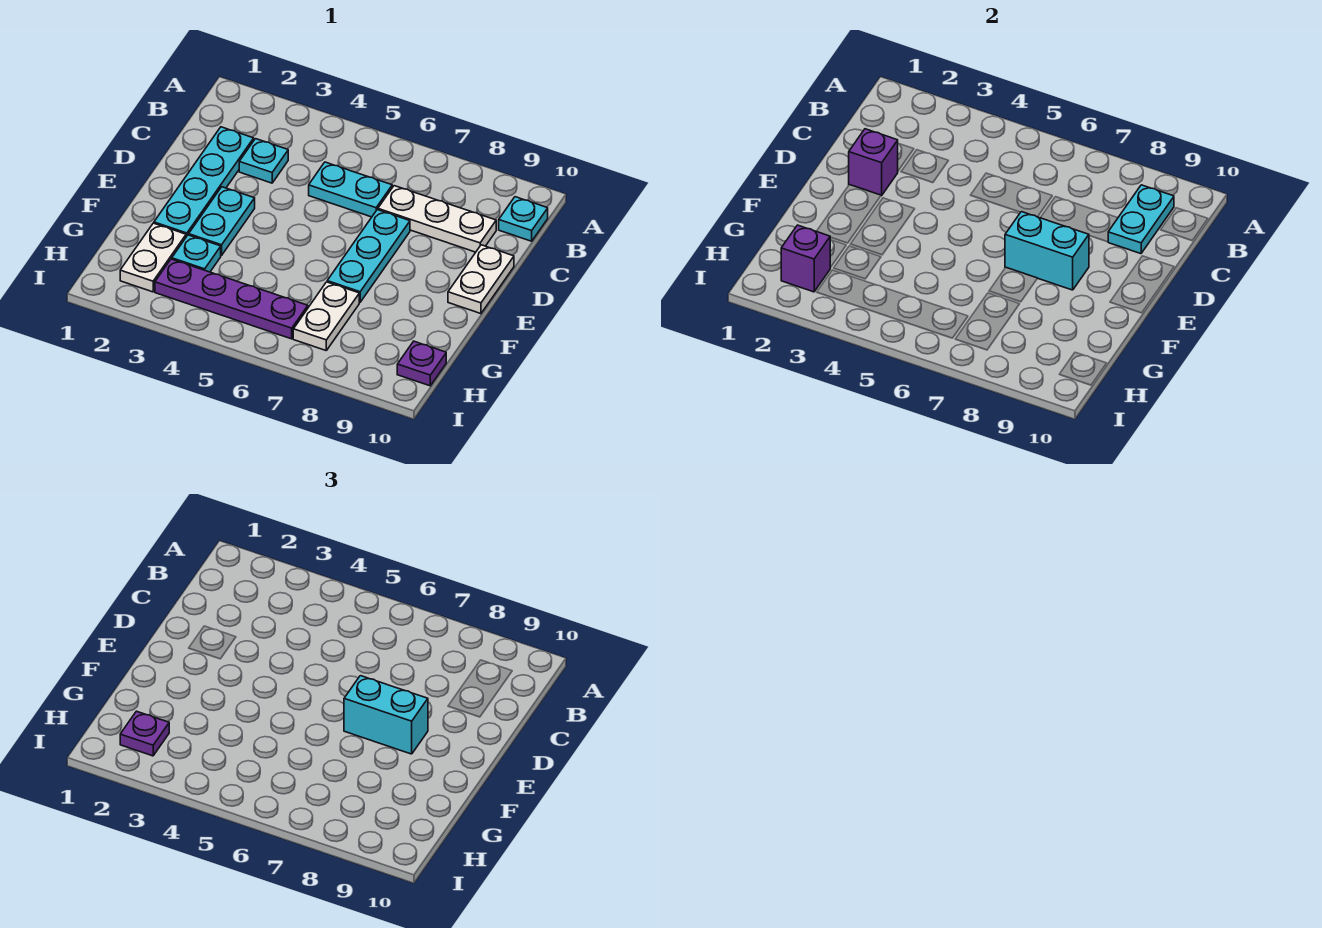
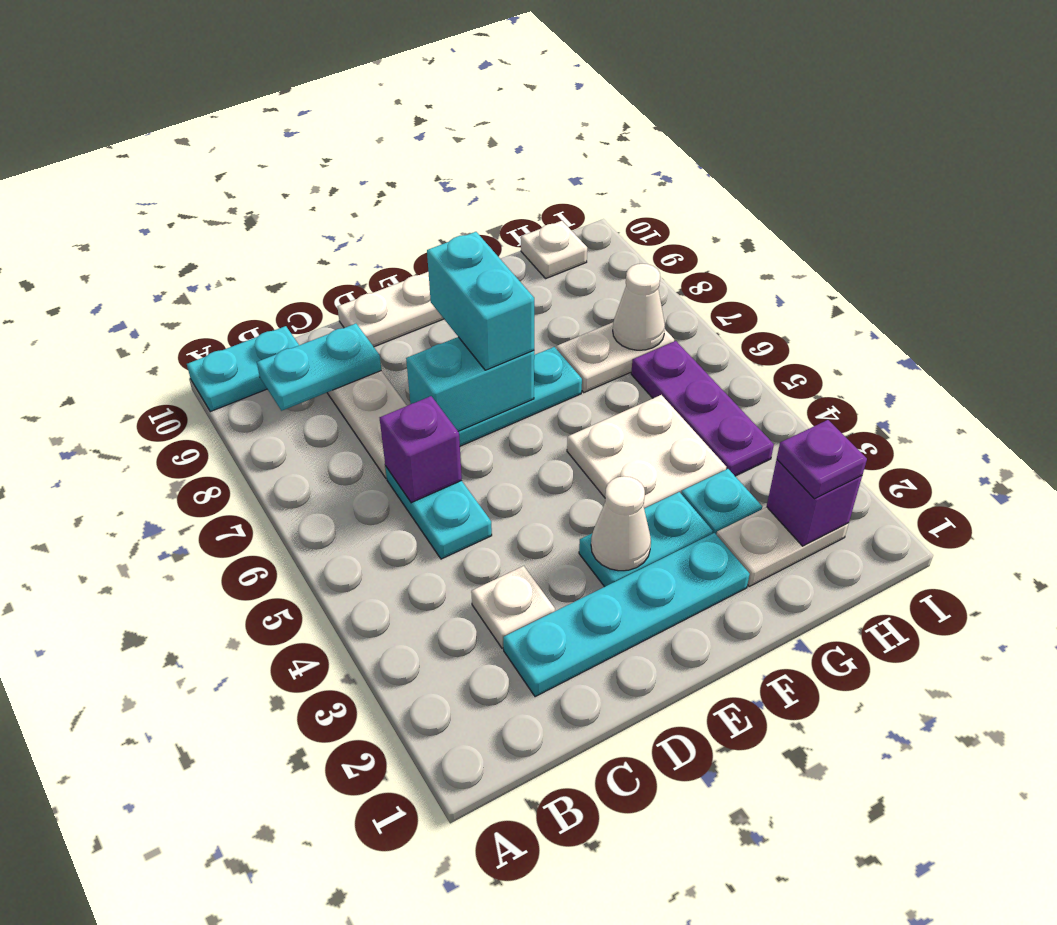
cyan plate B10 level 1 -> cyan plate A10:B10 level 1
cyan plate C3 level 1 -> white plate C3 level 1
purple brick D2 level 2 -> purple brick C6 level 2
none -> white cone E3 level 2
cyan brick E7:E8 level 2 -> cyan brick D7:E7 level 2
none -> white plate F4:G5 level 1
purple plate H3:H6 level 1 -> purple plate H4:H6 level 1
none -> white cone H7 level 2
purple plate H10 level 1 -> white plate H10 level 1

